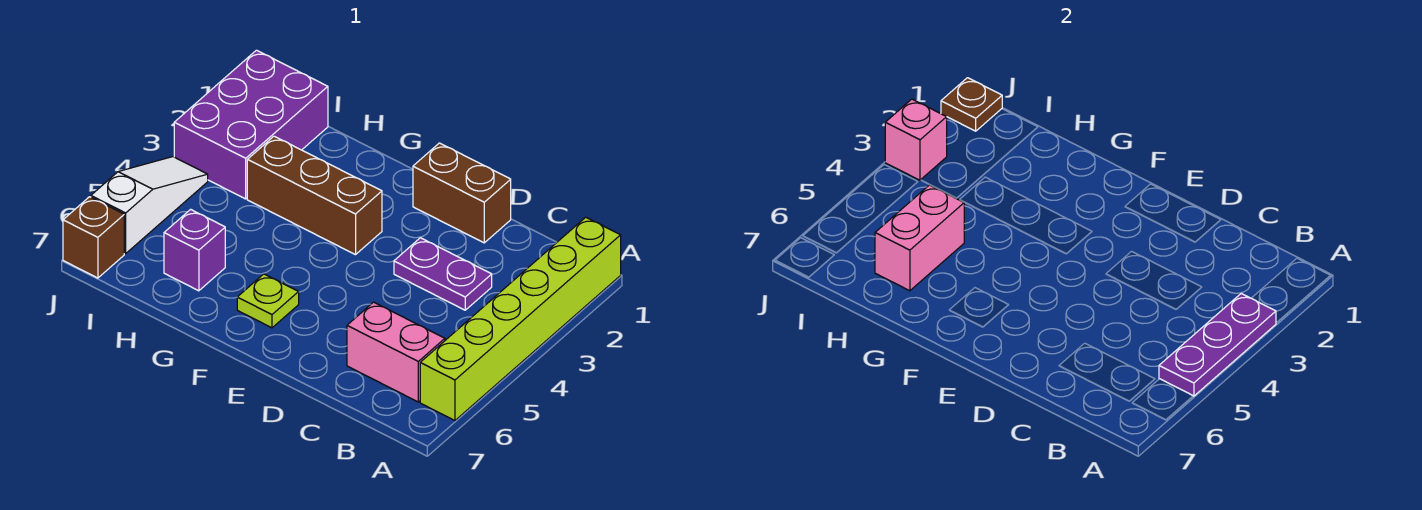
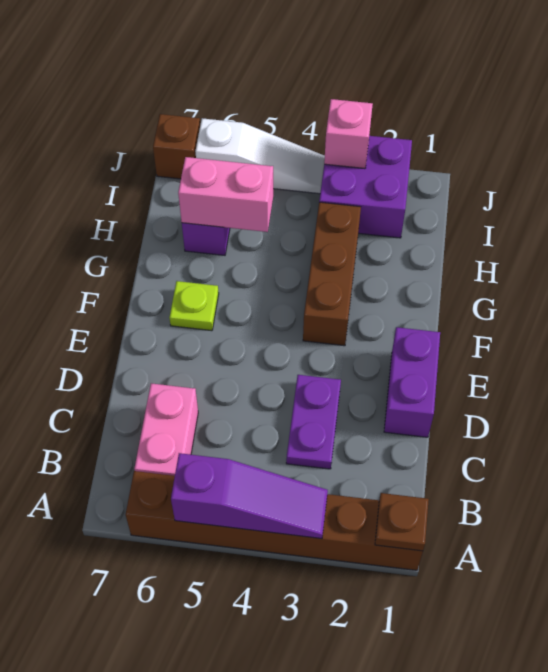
lime brick A1:A6 level 1 -> brown brick A1:A6 level 1
purple plate A3:A5 level 2 -> purple slope A3:A5 level 2 top 5
brown brick D1:E1 level 1 -> purple brick D1:E1 level 1
purple brick I1:J3 level 1 -> purple brick I2:J3 level 1
brown plate J1 level 2 -> brown plate A1 level 2

